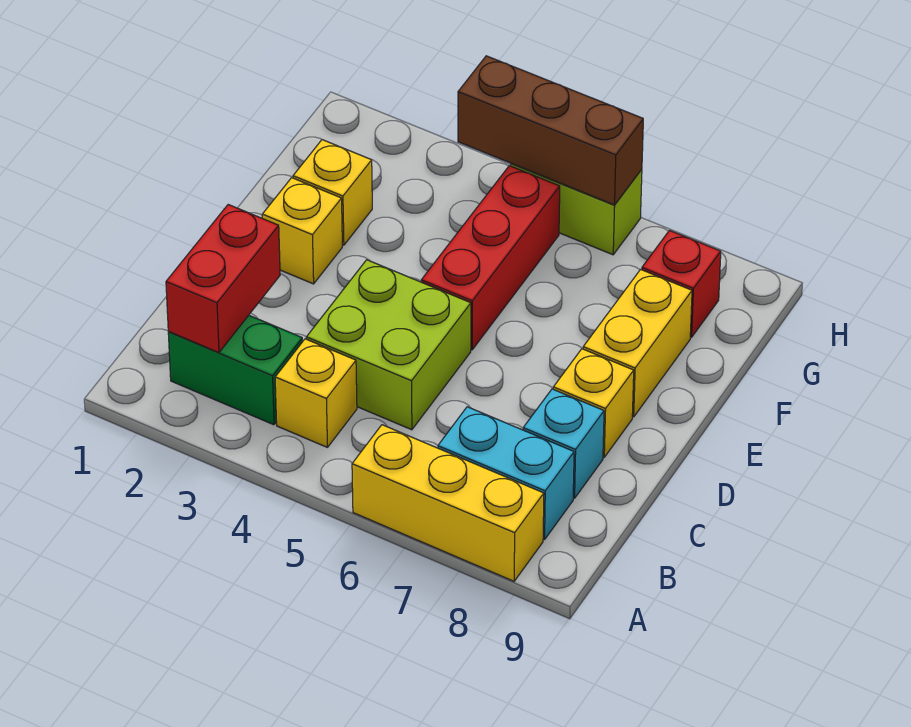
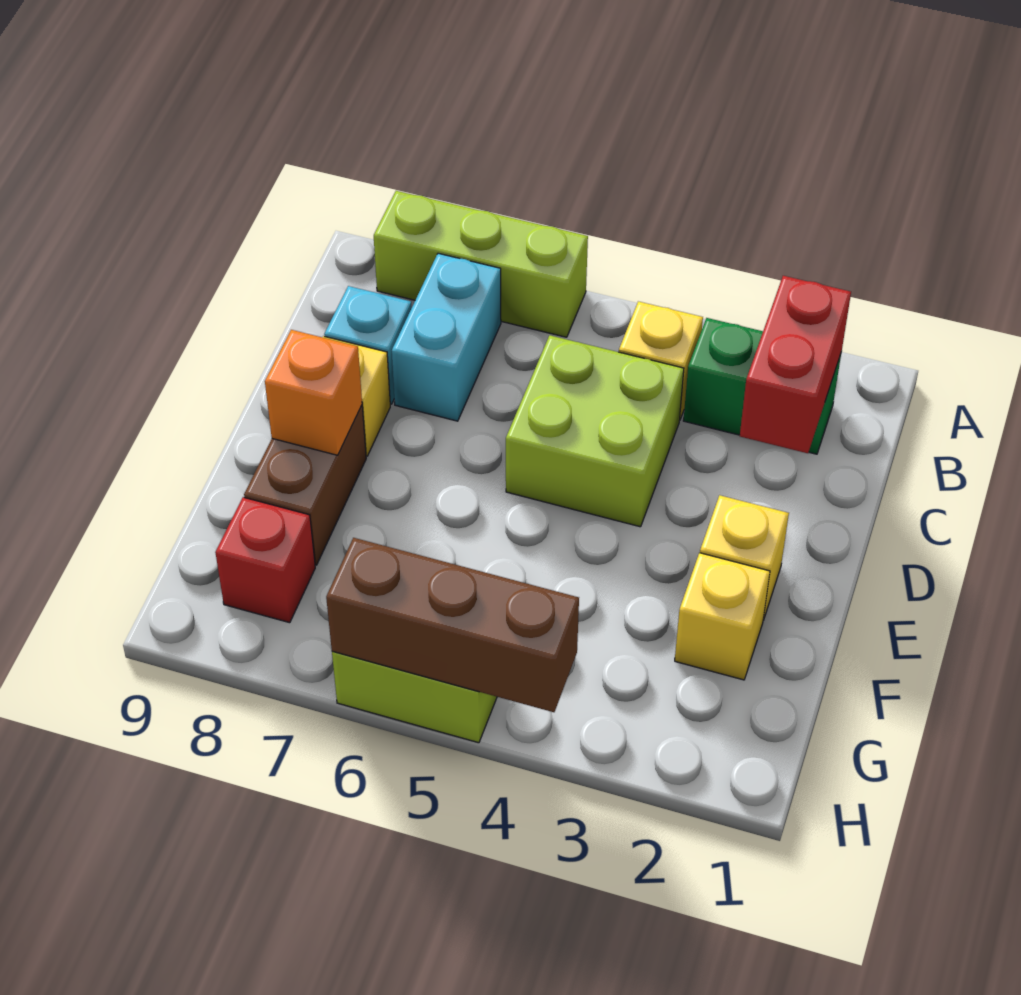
yellow brick A6:A8 level 1 -> lime brick A6:A8 level 1
cyan brick B7:B8 level 1 -> cyan brick B7:C7 level 1
red brick E5:G5 level 1 -> none
yellow brick E8:F8 level 1 -> brown brick E8:F8 level 1
none -> orange brick E8 level 2

